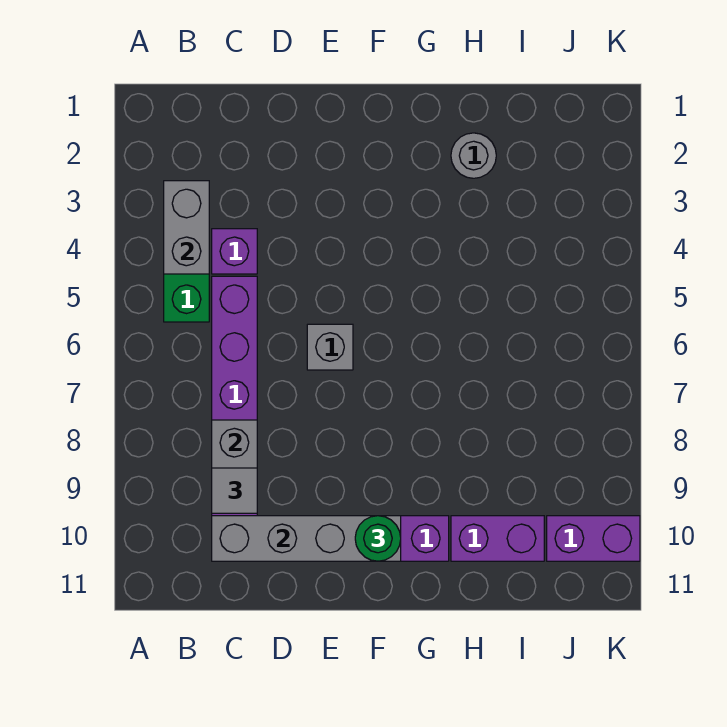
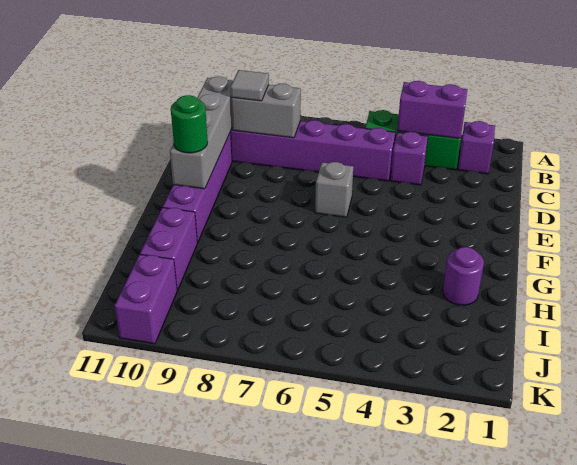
none -> purple brick B2 level 1
grey brick B3:B4 level 2 -> purple brick B3:B4 level 2
grey round brick H2 level 1 -> purple round brick H2 level 1

